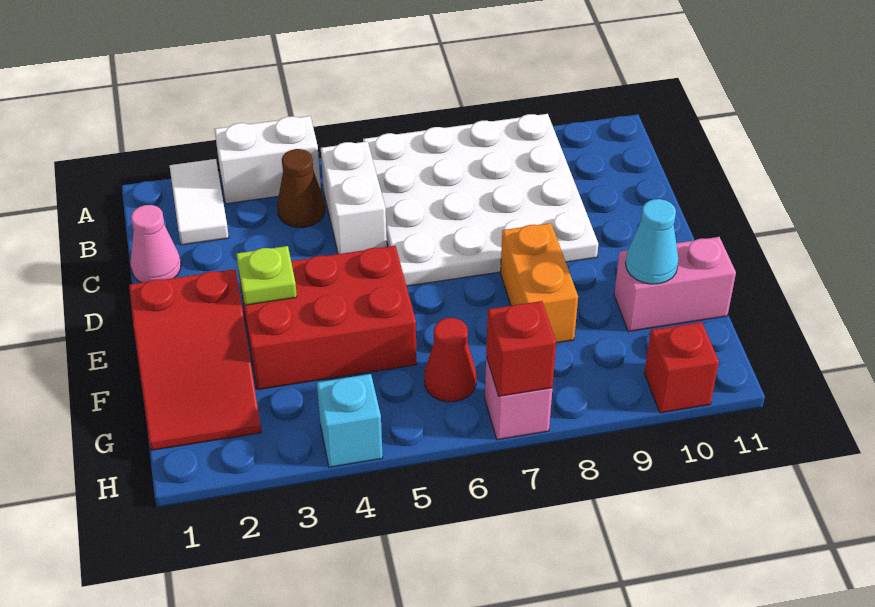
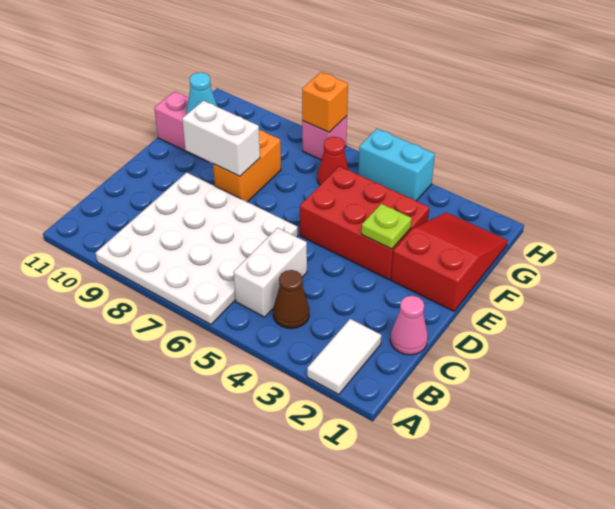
white brick A3:A4 level 1 -> white brick E8:E9 level 2
cyan brick H4 level 1 -> cyan brick H4:H5 level 1
red brick H7 level 2 -> orange brick H7 level 2
red brick H10 level 1 -> none

